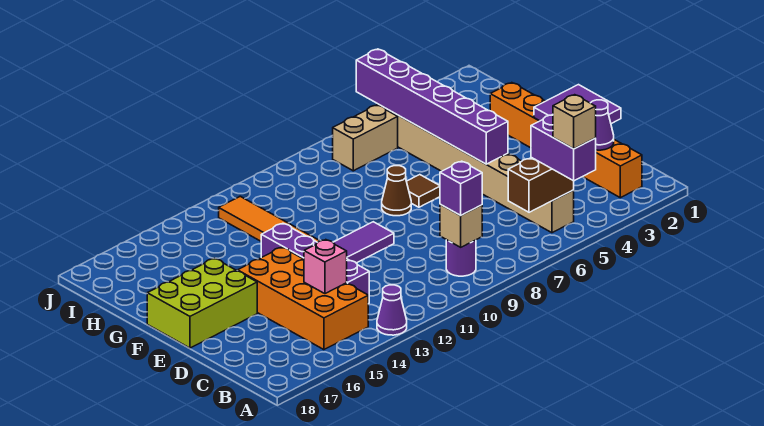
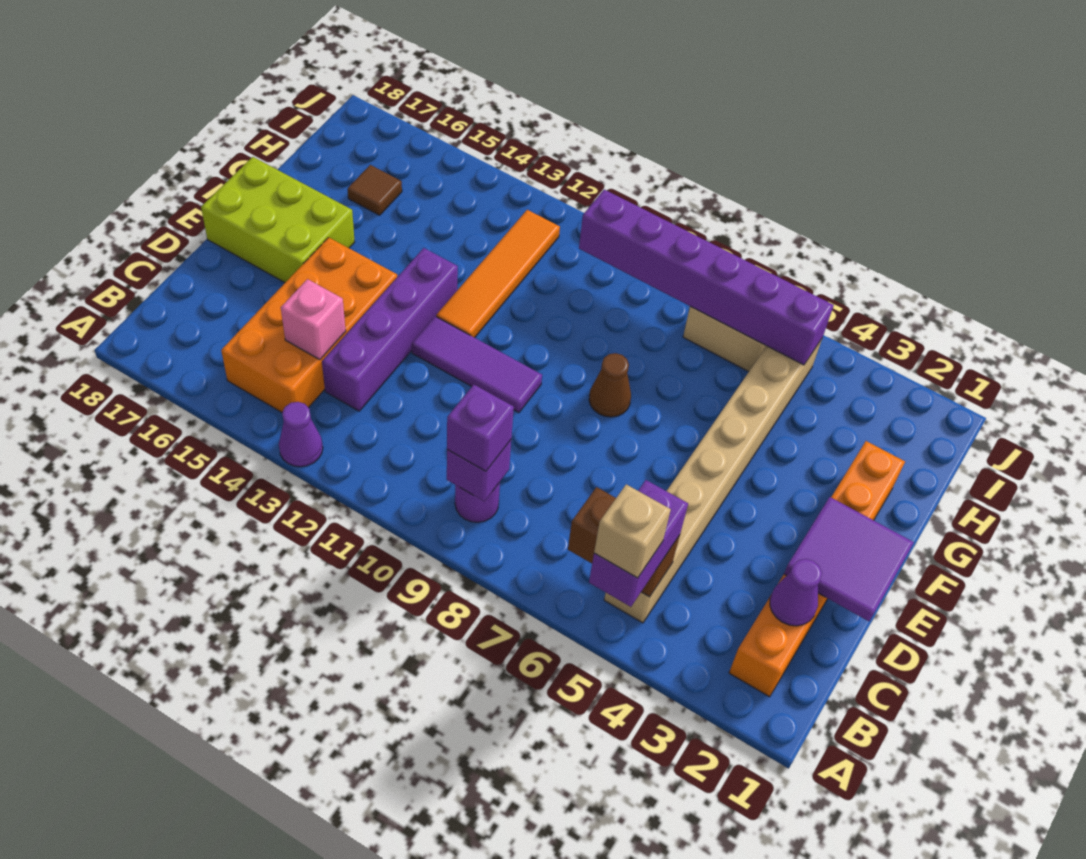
tan brick B9 level 2 -> purple brick B9 level 2
purple brick E5:J5 level 2 -> purple brick I5:I10 level 2
brown tile F7 level 1 -> brown tile H16 level 1

